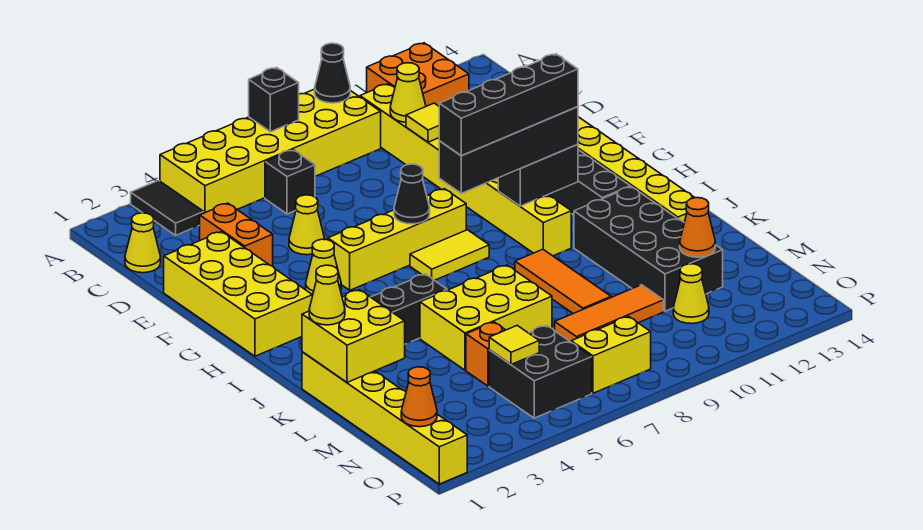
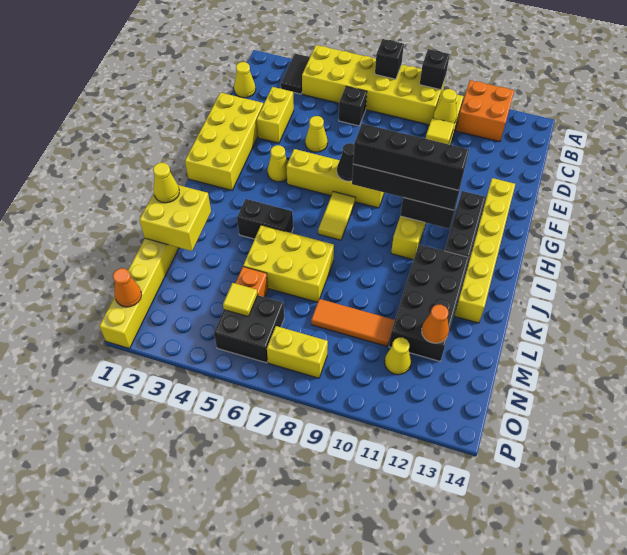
black cone A9 level 2 -> black brick A9 level 2
orange brick D3:E3 level 1 -> yellow brick D3:E3 level 1
yellow tile H7:H8 level 1 -> yellow tile H7:I7 level 1
orange tile J9:L9 level 1 -> none

